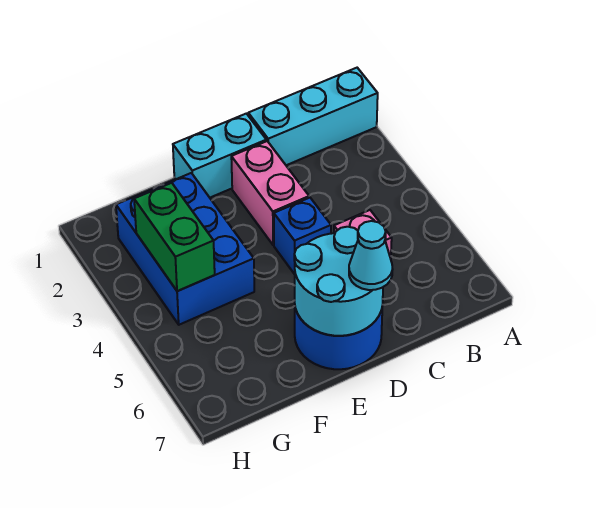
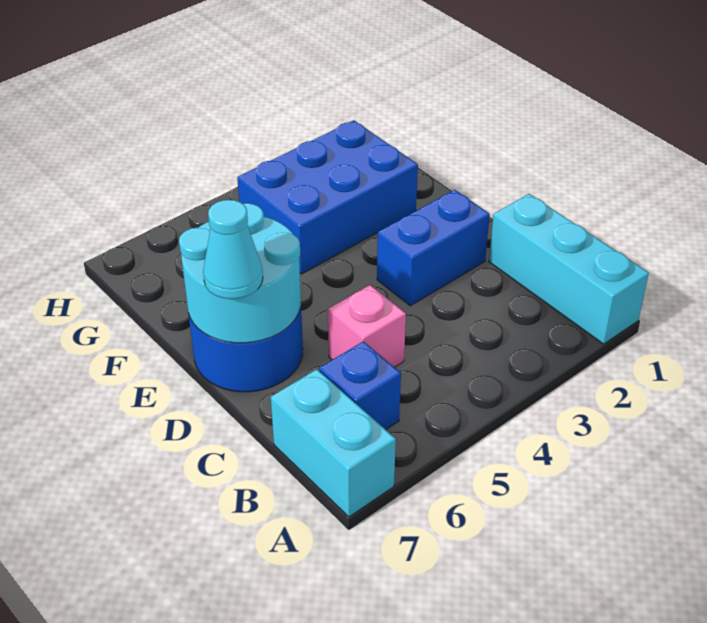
cyan brick D1:E1 level 1 -> cyan brick A7:B7 level 1
pink brick D2:D3 level 1 -> blue brick D2:D3 level 1
blue brick D4 level 1 -> blue brick B6 level 1
green brick G3:G4 level 2 -> none

